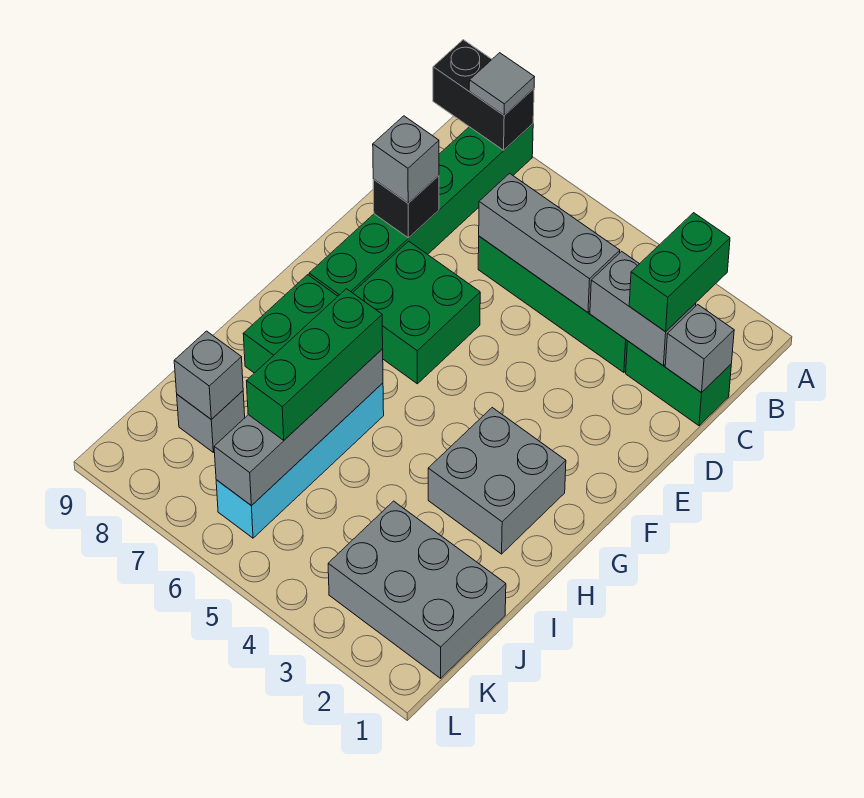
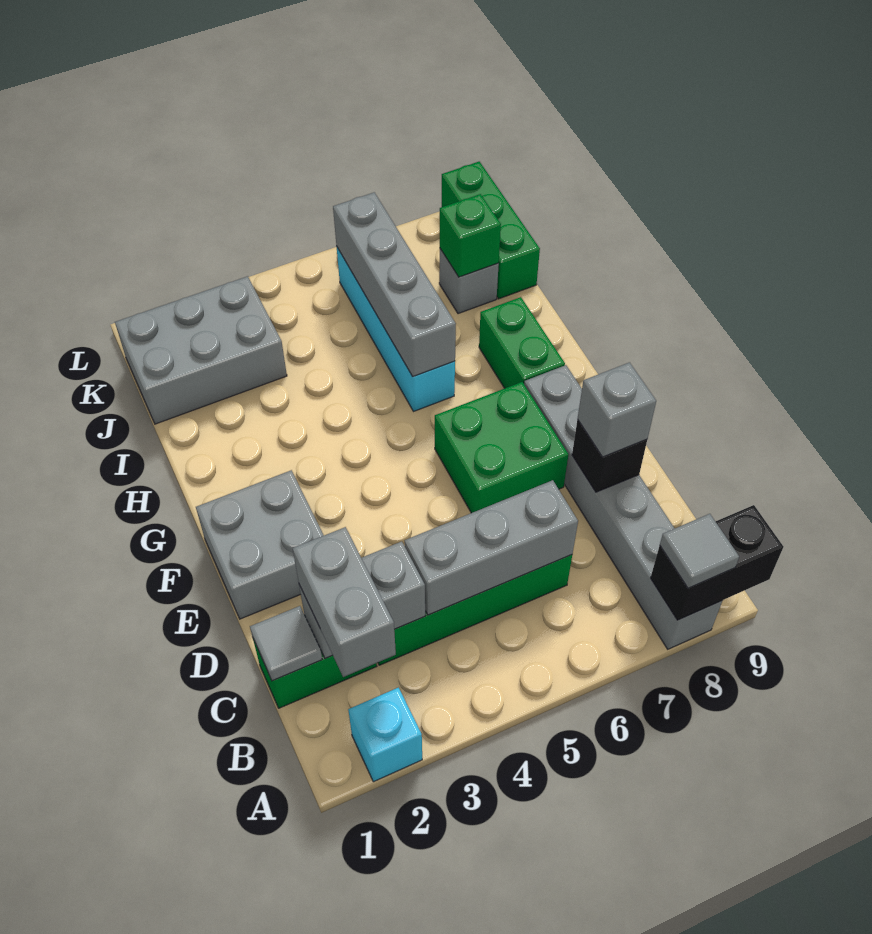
none -> cyan brick A2 level 1
green brick A8:F8 level 1 -> grey brick A8:F8 level 1
green brick B2:C2 level 3 -> grey brick B2:C2 level 3
grey brick C1 level 2 -> grey tile C1 level 2
grey brick G2:H3 level 1 -> grey brick E1:F2 level 1
green brick H6:J6 level 3 -> green brick J9:L9 level 1
grey brick J8 level 2 -> green brick J8 level 2

